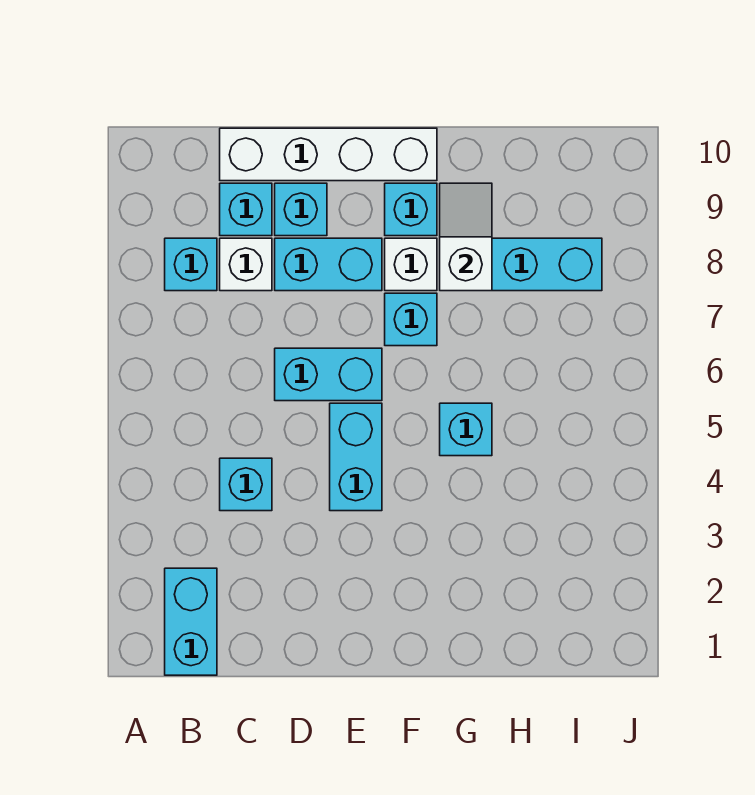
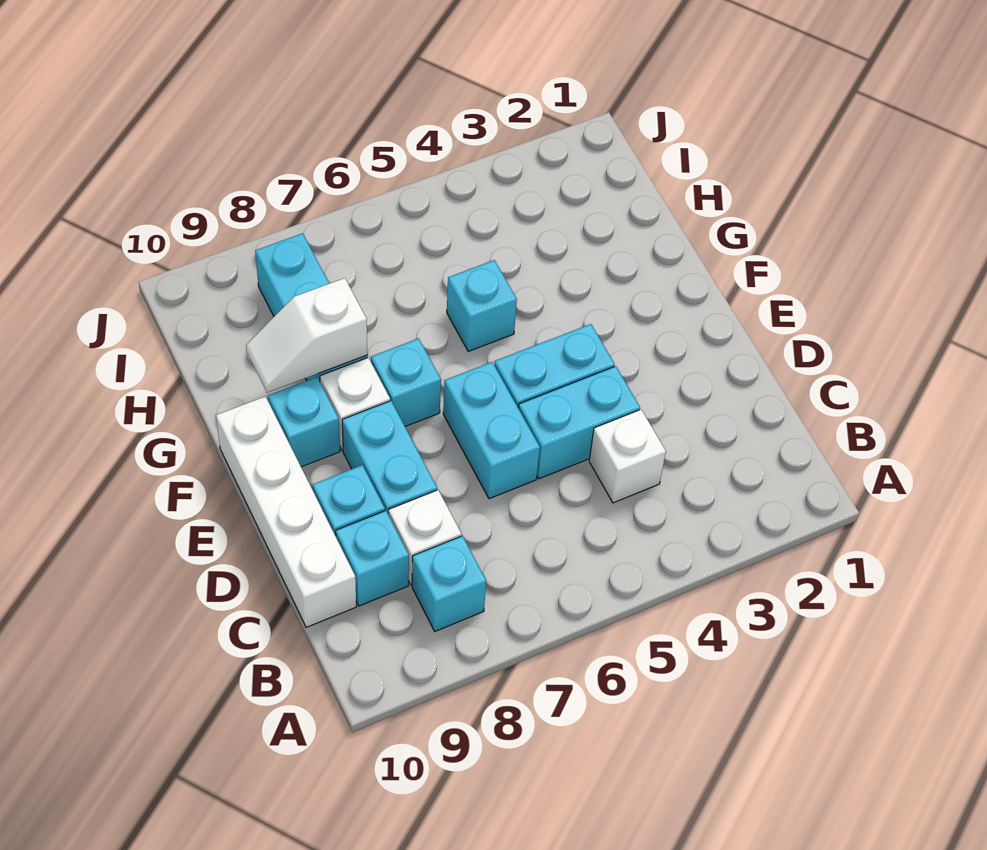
cyan brick B1:B2 level 1 -> cyan brick D4:D5 level 1
cyan brick C4 level 1 -> white brick C4 level 1

